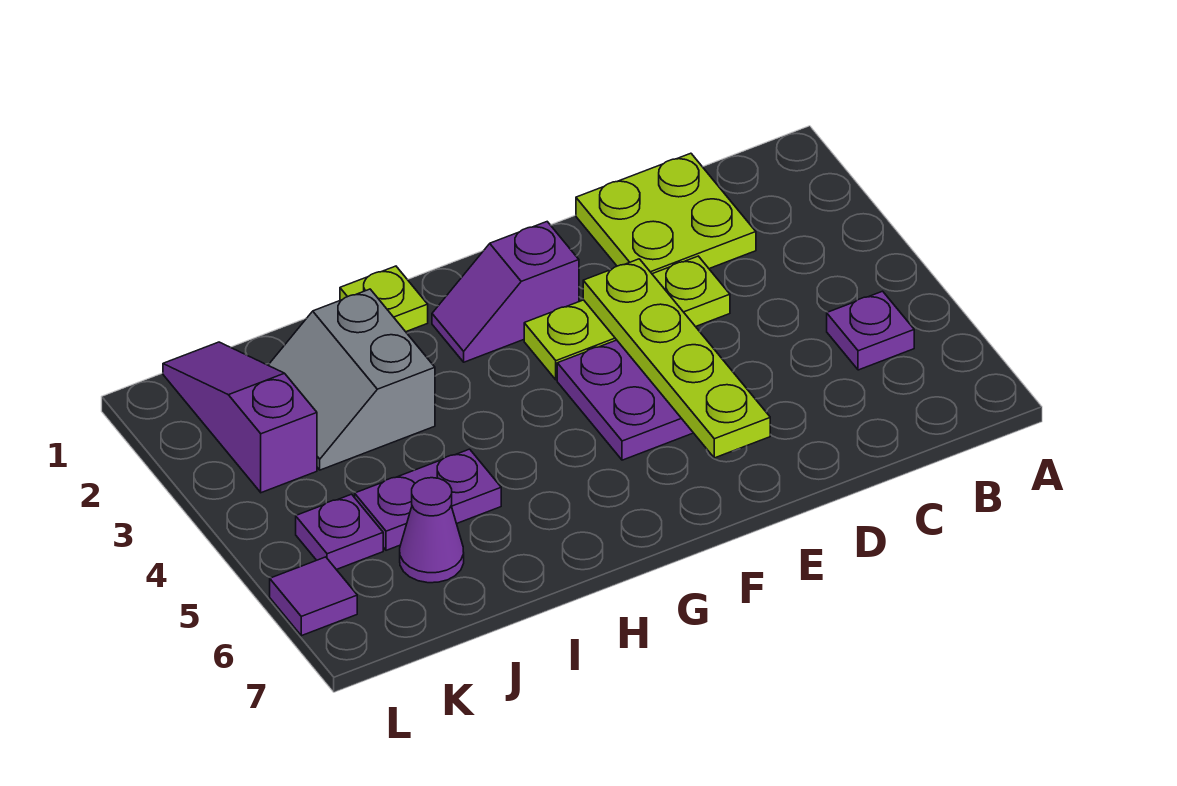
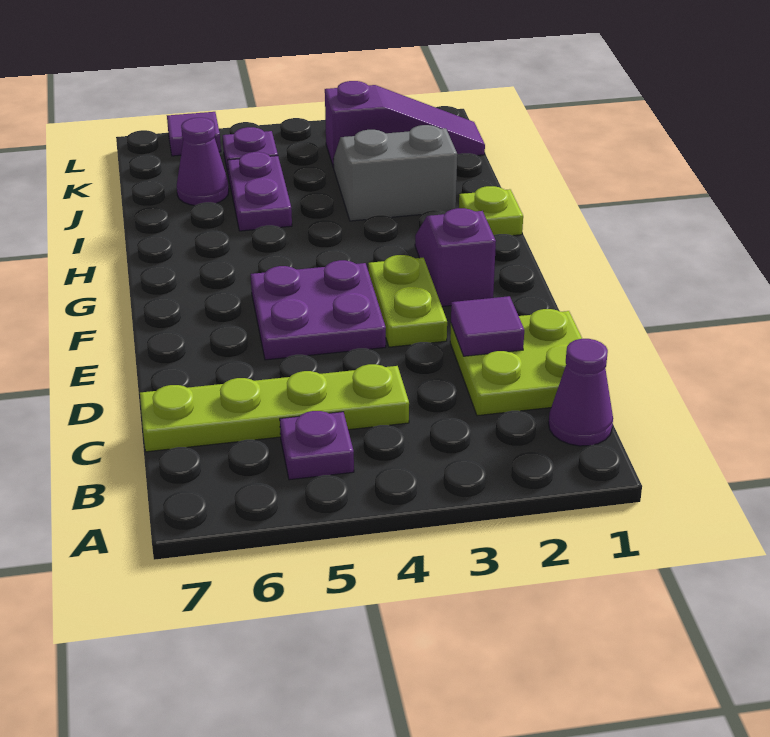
none -> purple cone B1 level 1
none -> purple tile D2 level 2
lime plate D3:F3 level 1 -> lime plate E3:F3 level 1
lime plate E3:E6 level 2 -> lime plate C4:C7 level 1

